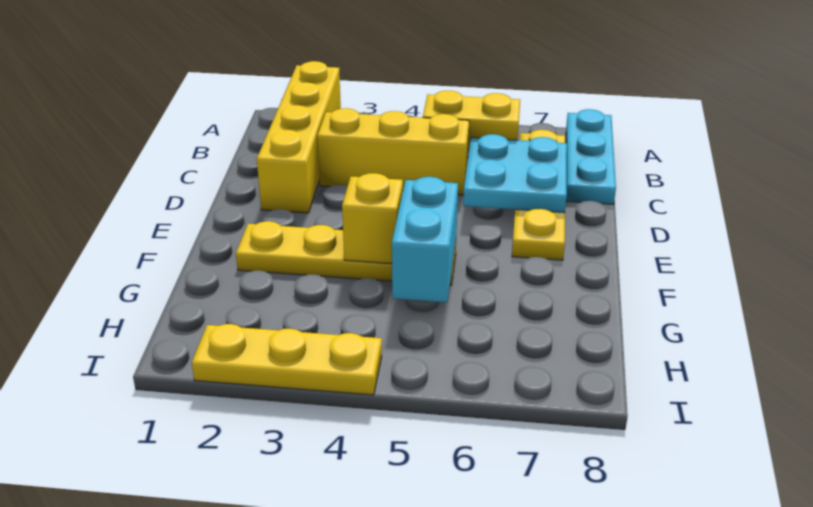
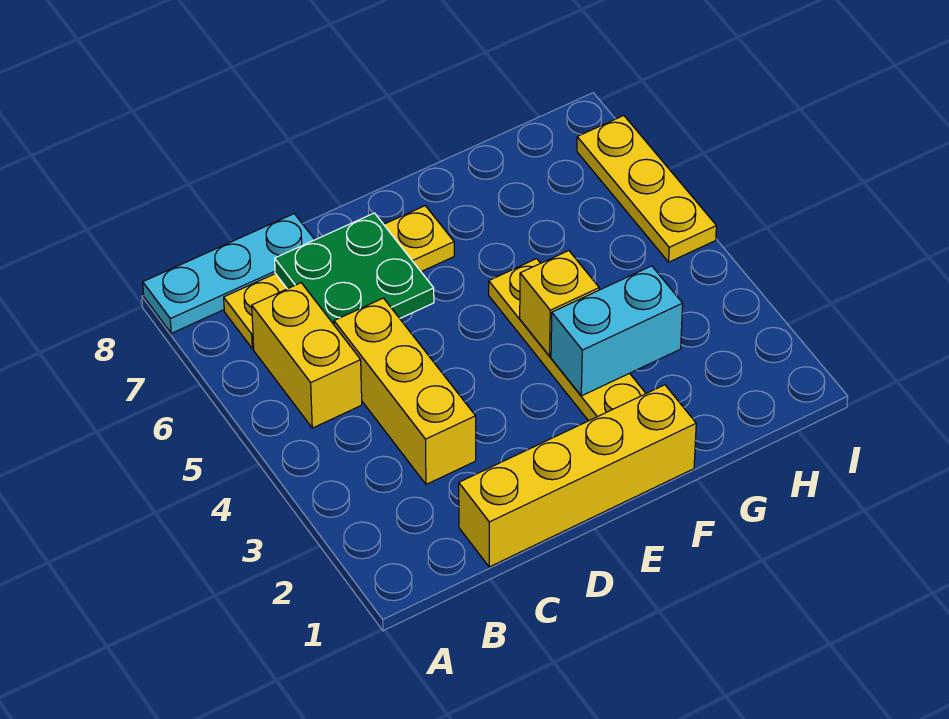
yellow brick A2:D2 level 1 -> yellow brick C1:F1 level 1
cyan plate C6:D7 level 2 -> green plate C6:D7 level 2
cyan brick F5:G5 level 2 -> cyan brick F3:G3 level 2
yellow plate I2:I4 level 1 -> yellow plate I5:I7 level 1

